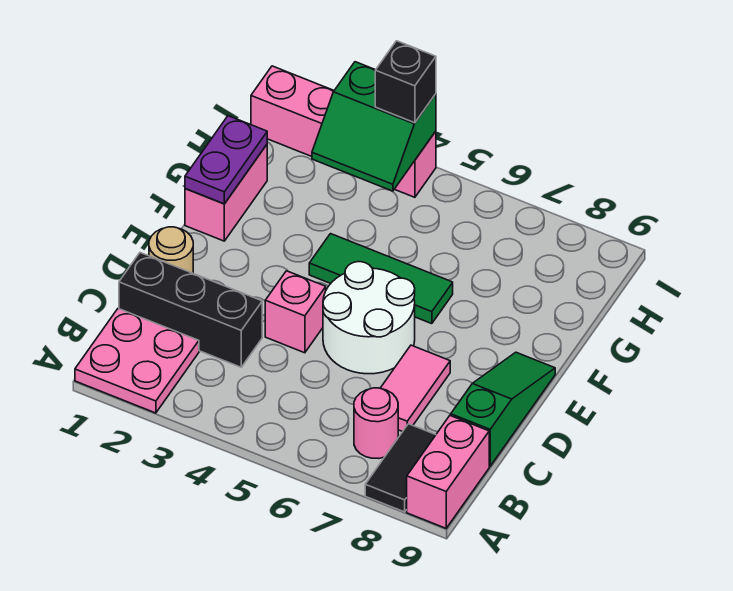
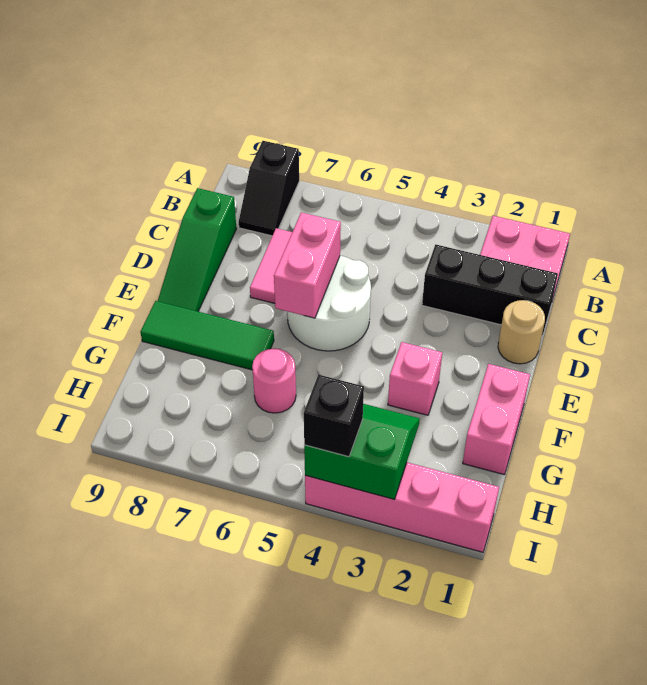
black tile A8:B8 level 1 -> black slope A8:B8 level 1 top A
pink brick A9:B9 level 1 -> pink brick D6:E6 level 2
pink round brick B7 level 1 -> pink round brick G6 level 1
pink brick D4 level 1 -> pink brick F3 level 1
purple plate F1:G1 level 2 -> none
green tile F4:F6 level 1 -> green tile F7:F9 level 1

